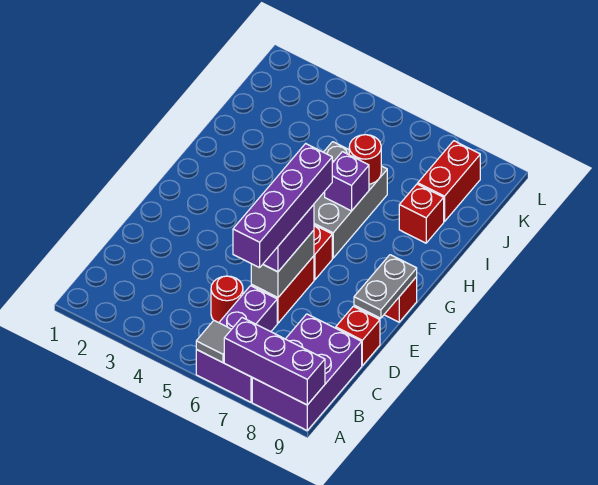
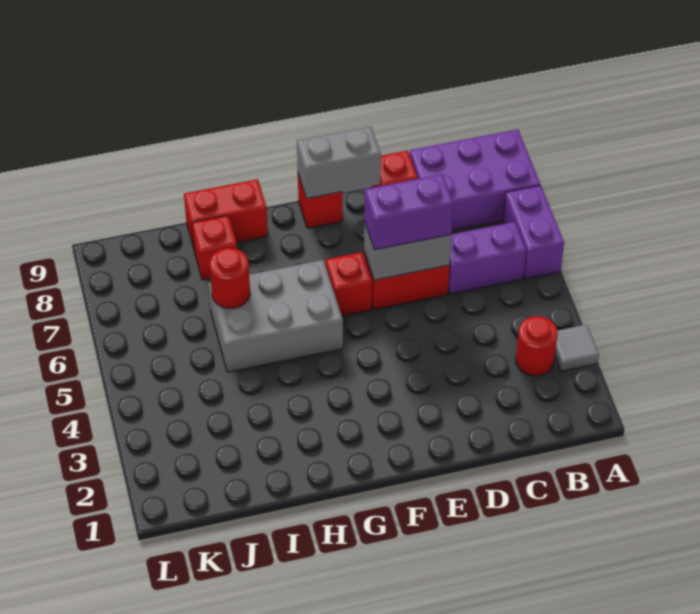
grey tile A6 level 2 -> grey tile A3 level 1
purple brick A7:A9 level 2 -> none
red round brick C5 level 1 -> red round brick B3 level 1
purple brick C6:F6 level 4 -> none
grey plate E9:F9 level 2 -> grey brick E9:F9 level 2
purple brick H6 level 2 -> none
red brick J8:K8 level 1 -> red brick H9:I9 level 1

